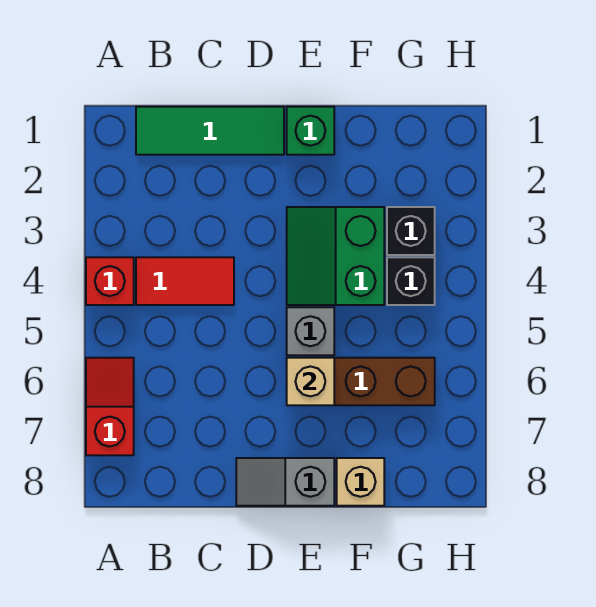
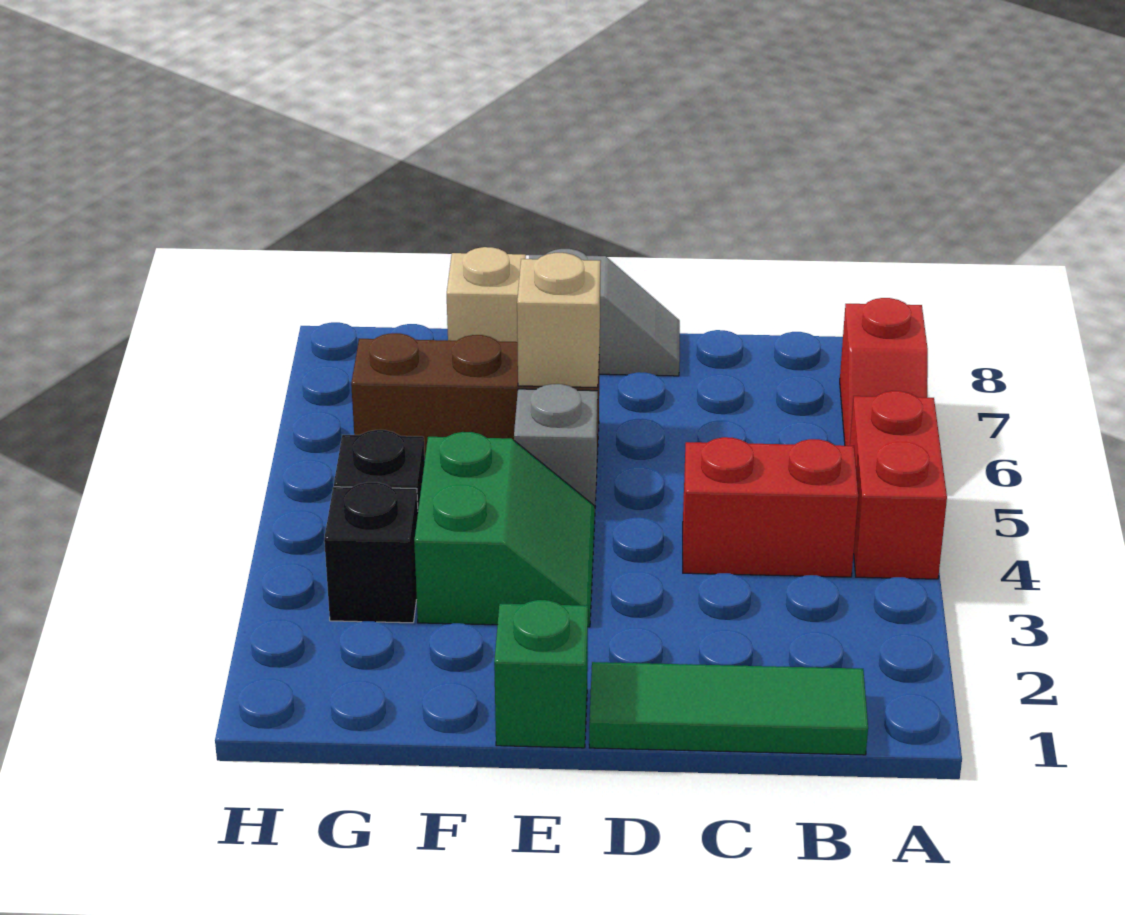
red brick A4 level 1 -> red brick A4:A5 level 1
red tile B4:C4 level 1 -> red brick B4:C4 level 1

